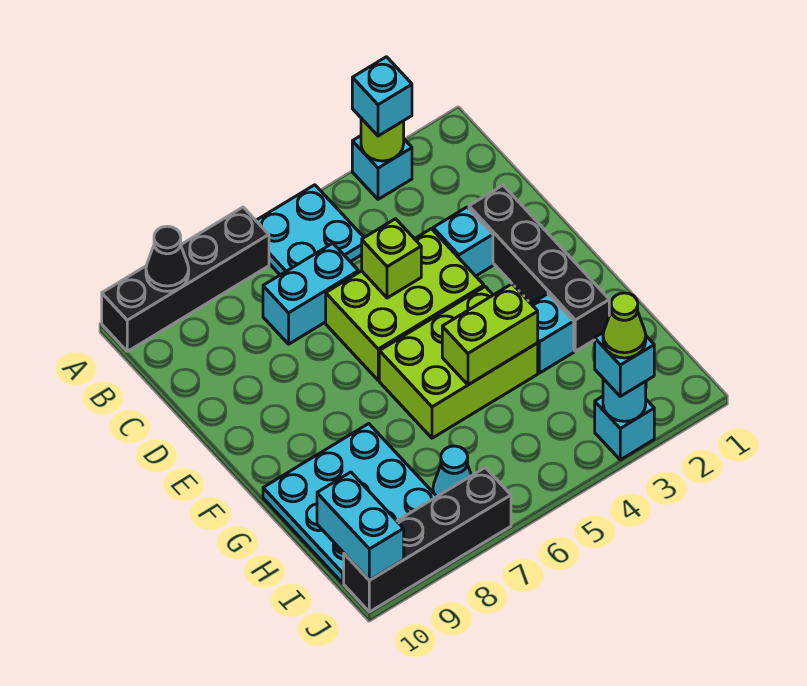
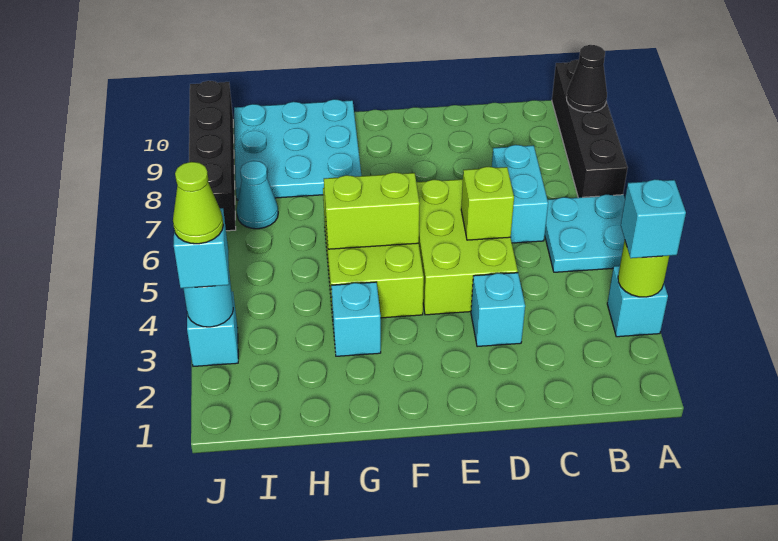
black brick D2:G2 level 1 -> none
lime brick G4:G5 level 2 -> lime brick F5:G5 level 2
cyan brick I10:J10 level 2 -> none

